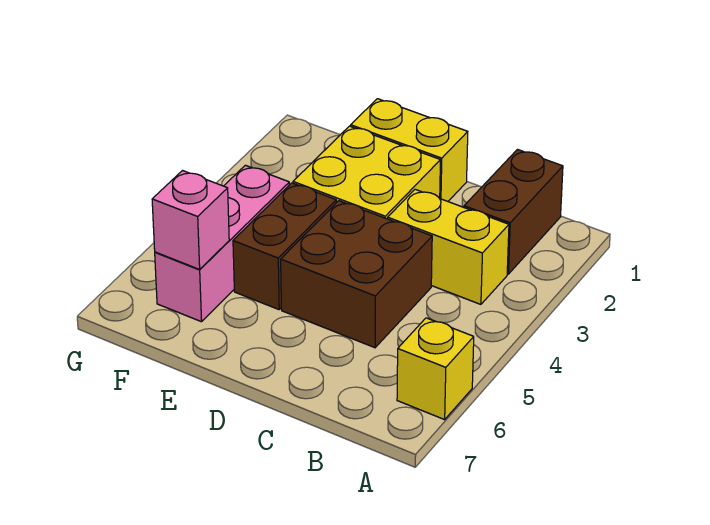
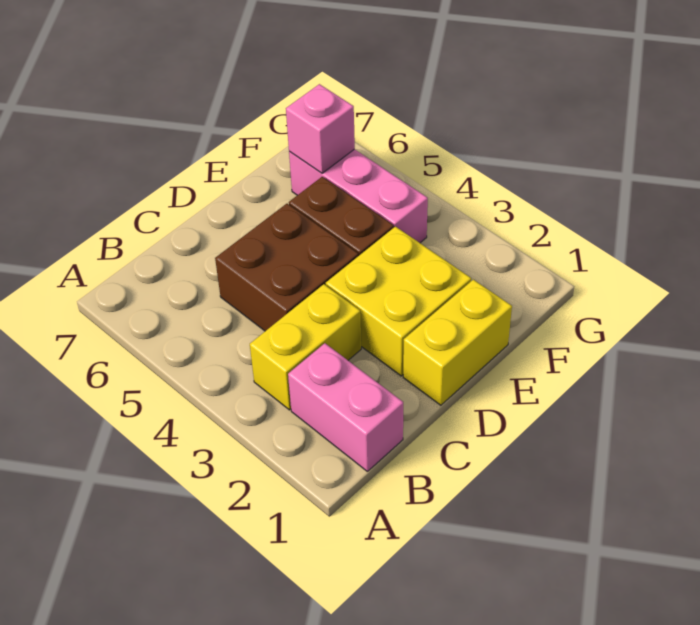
yellow brick A6 level 1 -> none
brown brick B1:B2 level 1 -> pink brick B1:B2 level 1

